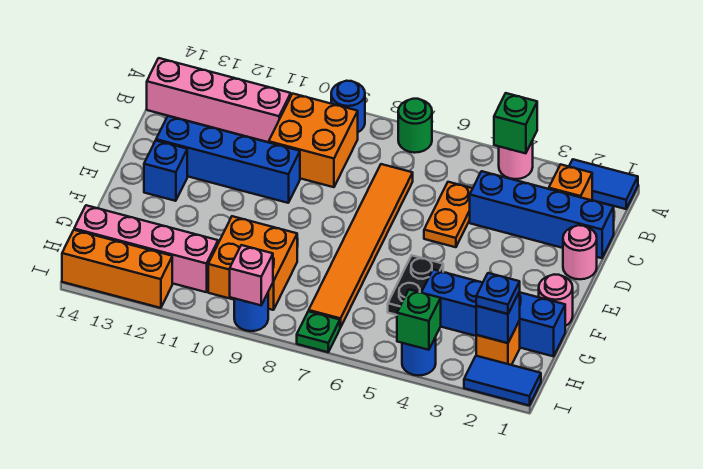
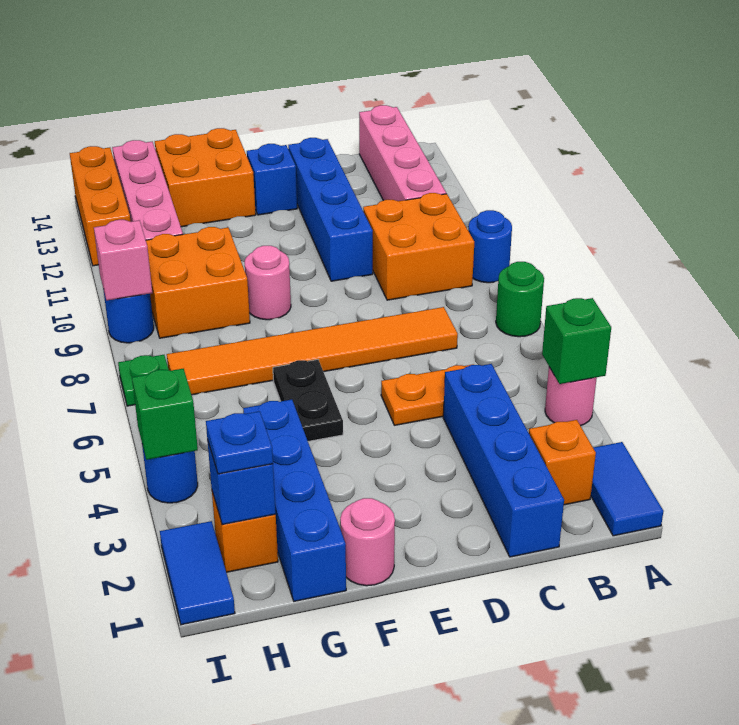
pink round brick D1 level 1 -> pink round brick F9 level 1
black plate F5:G5 level 1 -> black plate F5:F6 level 1
none -> orange brick F13:G14 level 1

